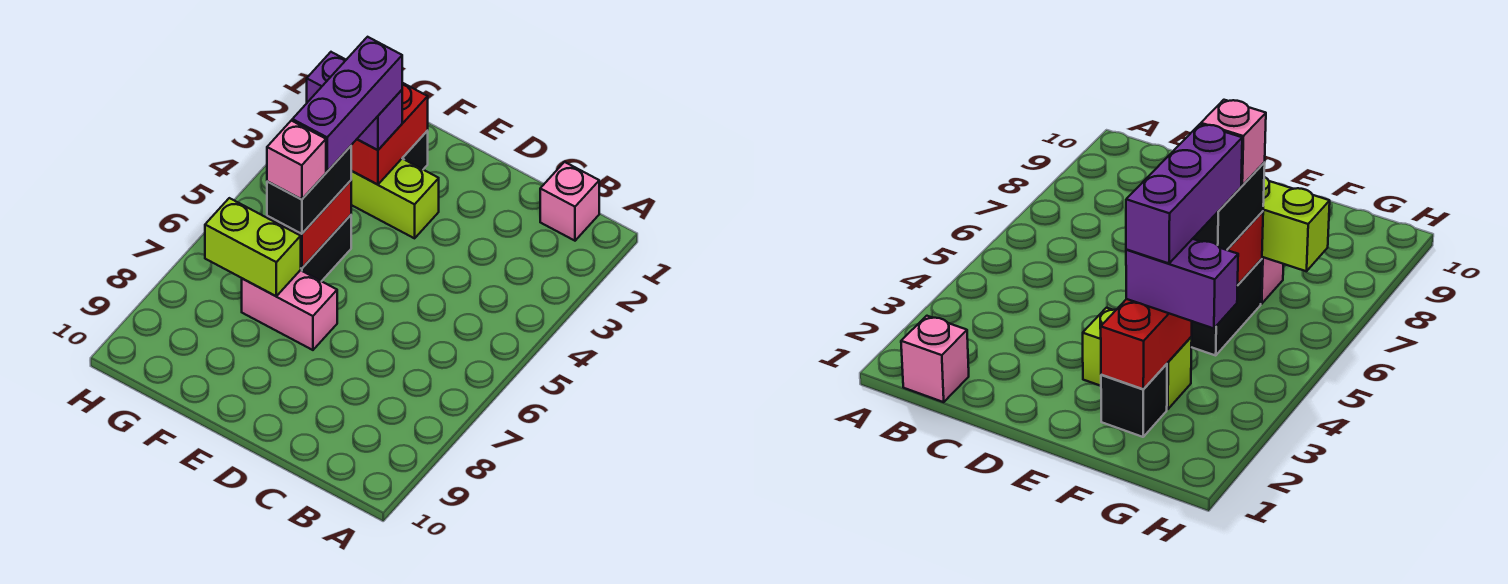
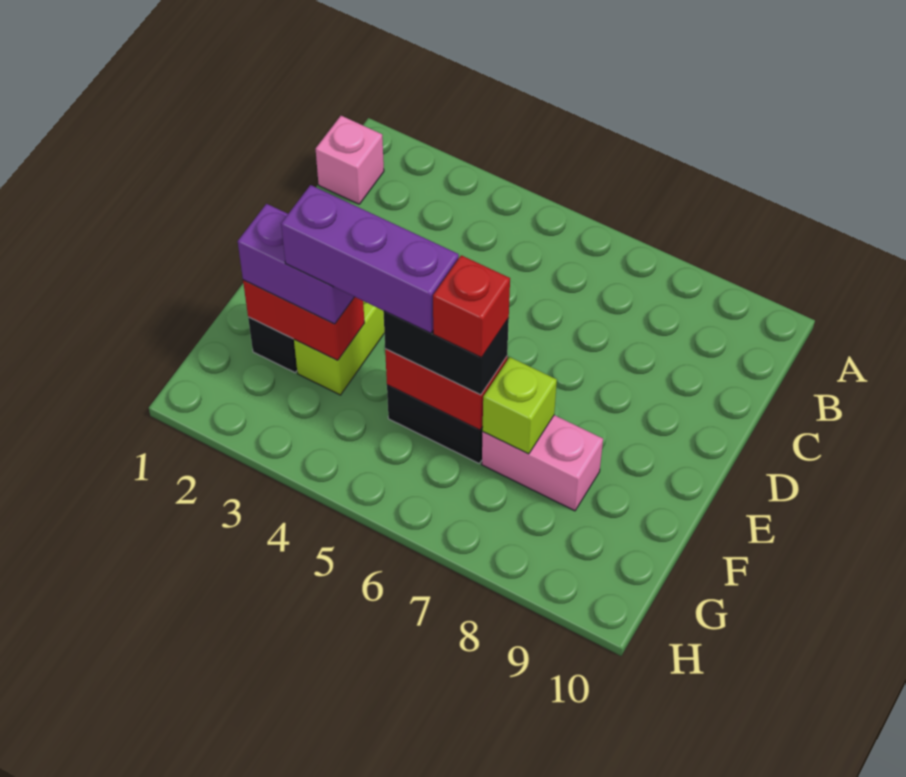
pink brick E7:F7 level 1 -> pink brick F7:F8 level 1
purple brick F3:G3 level 3 -> purple brick F2:F3 level 3
pink brick F6 level 4 -> red brick F6 level 4
lime brick F7:G7 level 2 -> lime brick F7 level 2

